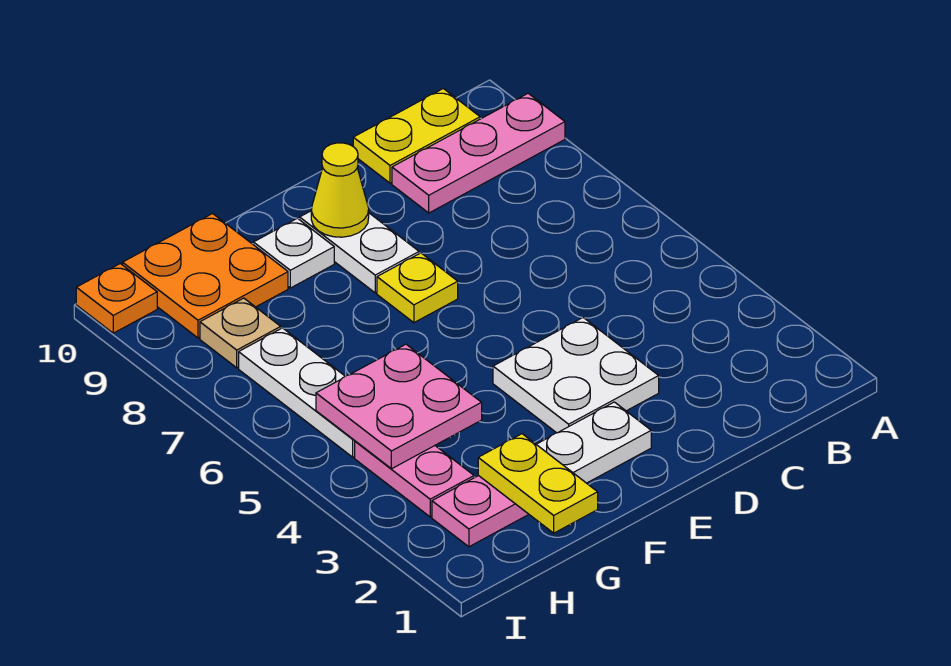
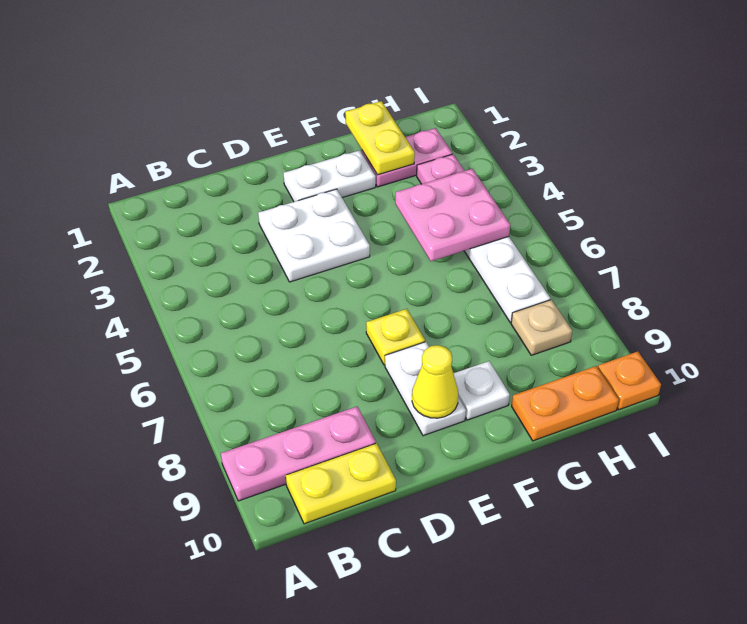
orange plate G9:H10 level 1 -> orange plate G10:H10 level 1

